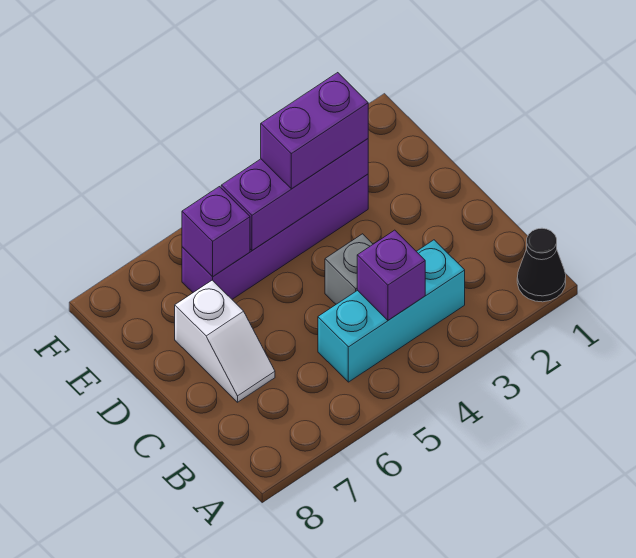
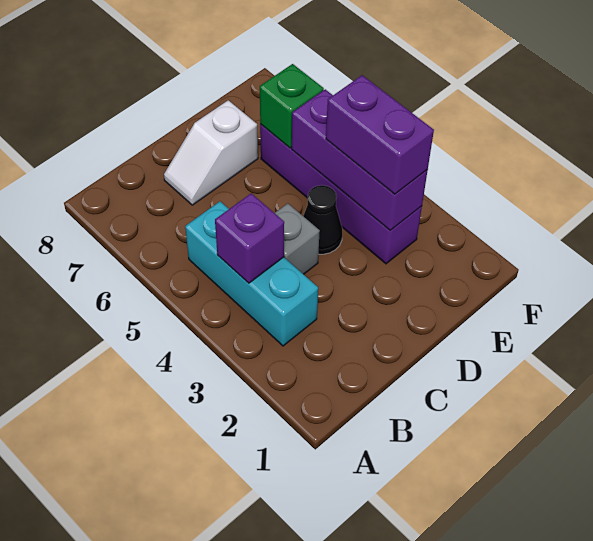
black cone A1 level 1 -> black cone D4 level 1
purple brick E6 level 2 -> green brick E6 level 2

